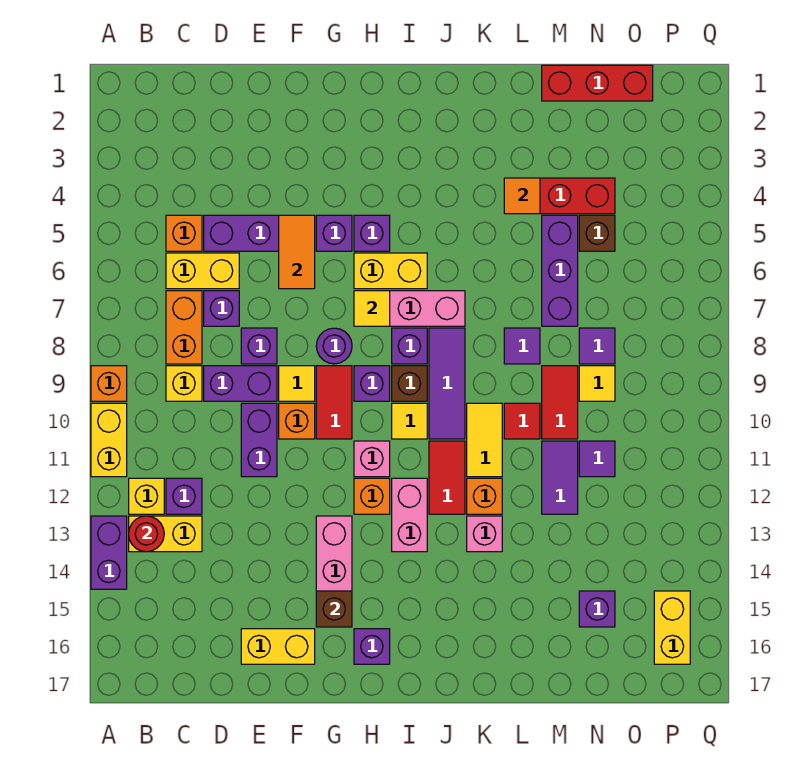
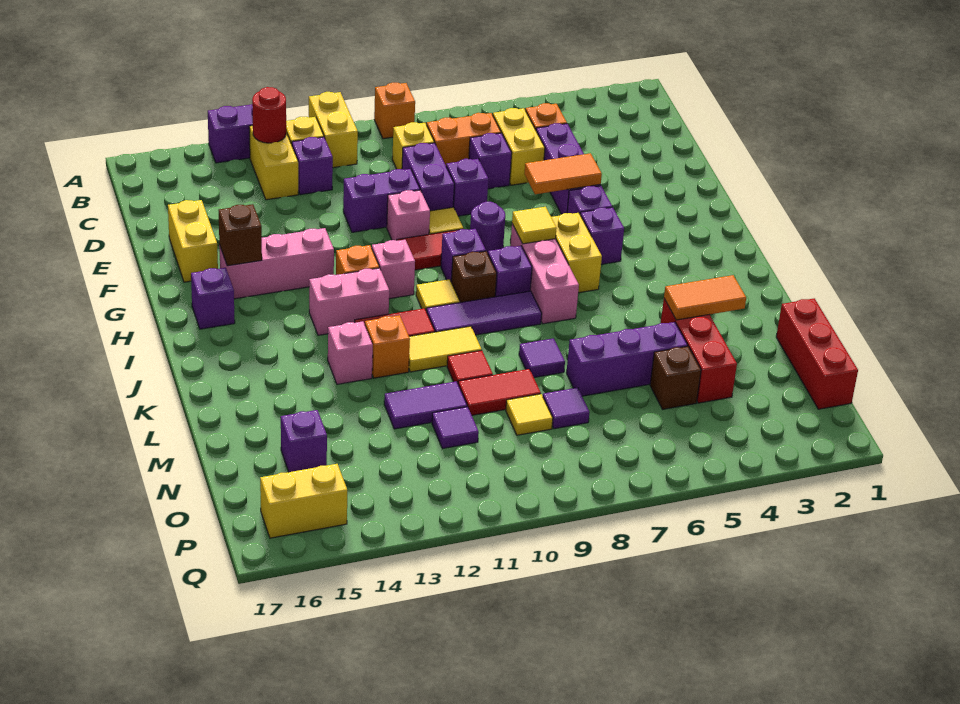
yellow brick A10:A11 level 1 -> yellow brick A11:B11 level 1
orange brick F10 level 1 -> pink brick F10 level 1
orange tile L4 level 2 -> orange tile L3:L4 level 2

